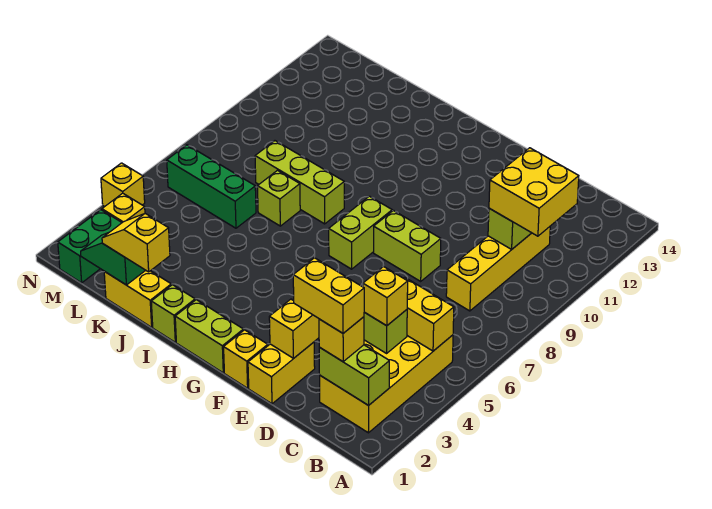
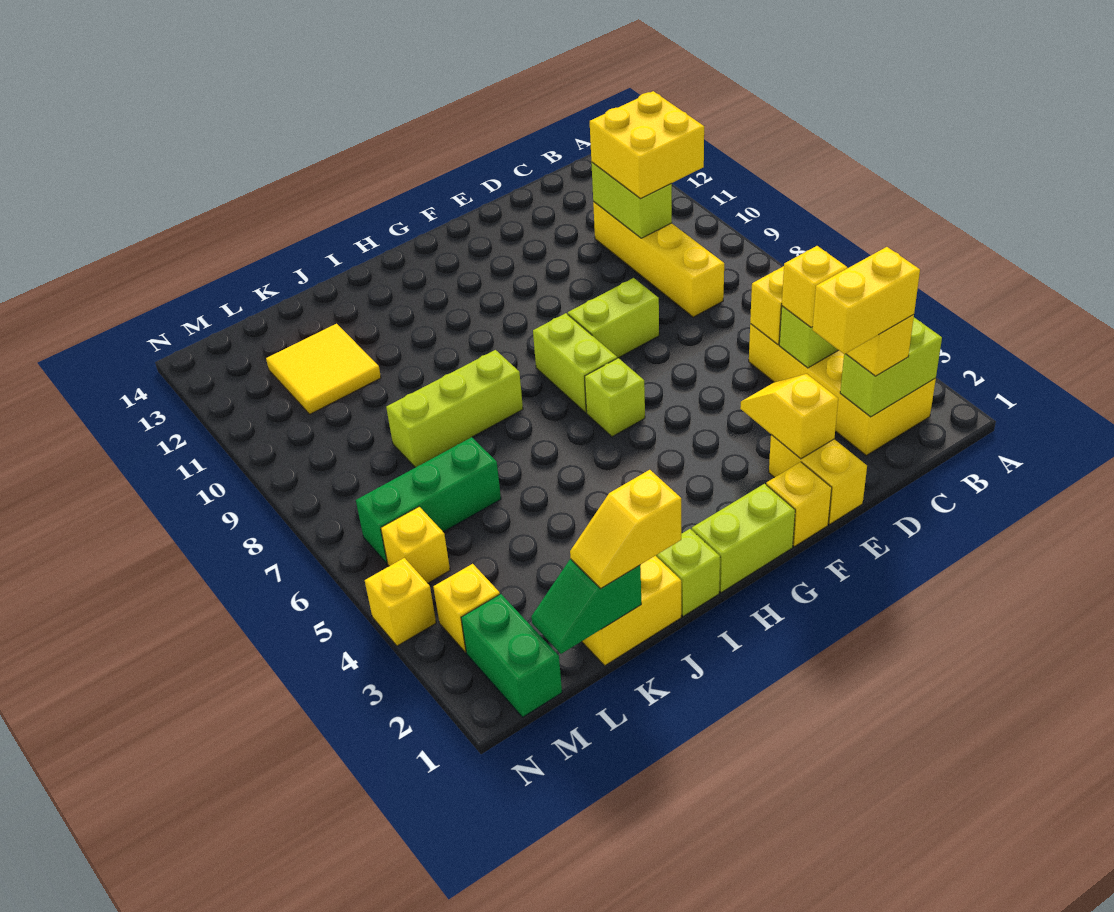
lime brick J7 level 1 -> lime brick G6 level 1
none -> yellow tile K11:L12 level 1
none -> yellow brick M5 level 1

